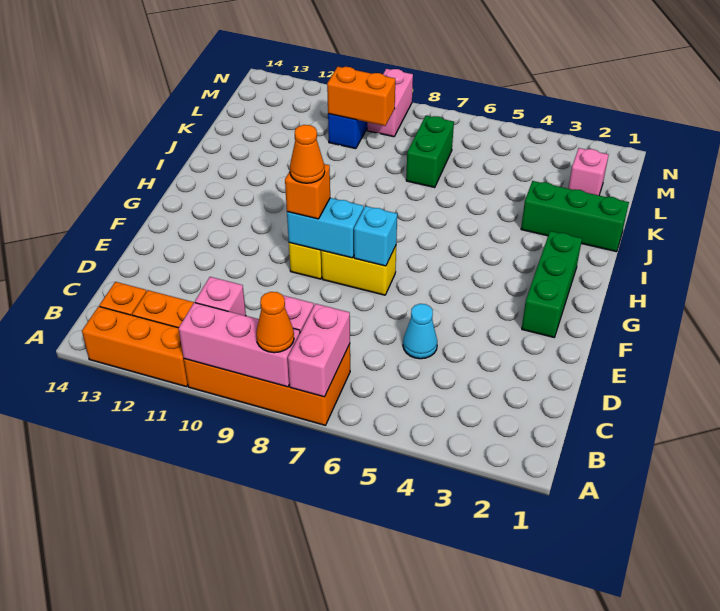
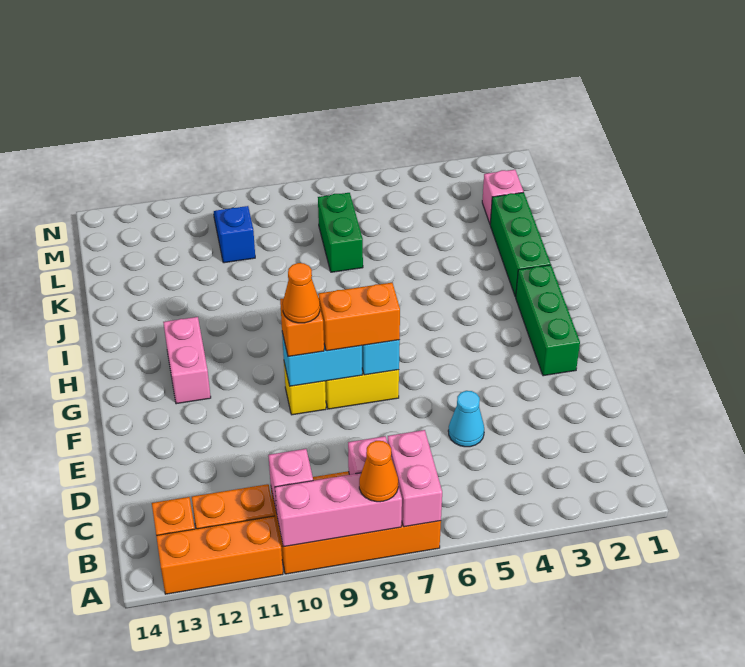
green brick J1:J3 level 1 -> green brick I2:K2 level 1
orange brick L9:L10 level 2 -> orange brick F7:F8 level 3
pink brick M9:N9 level 1 -> pink brick G12:H12 level 1

